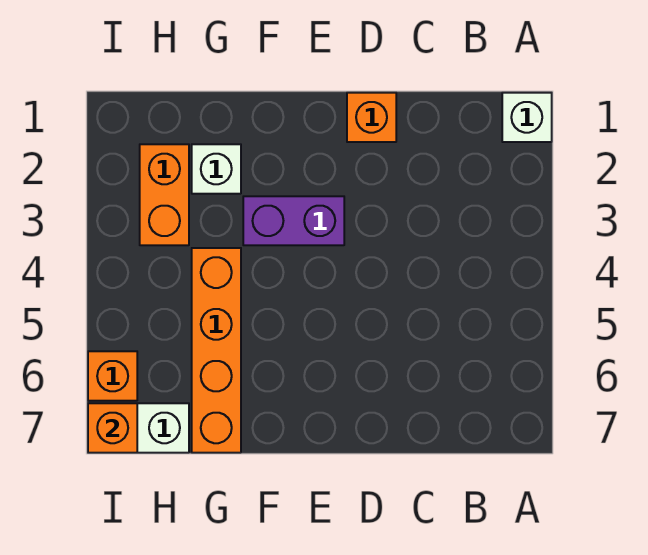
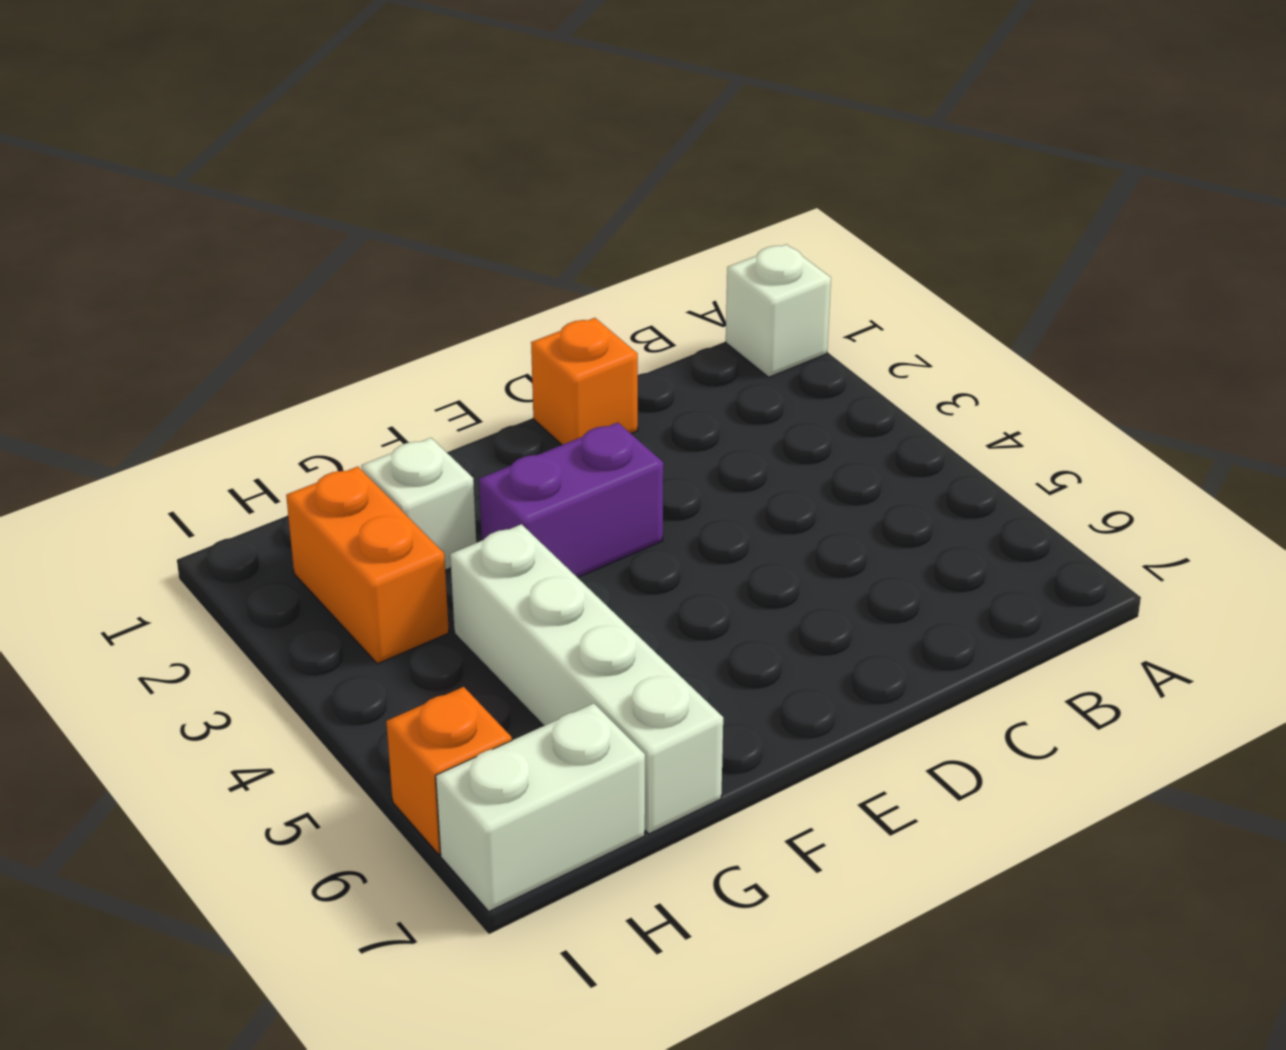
orange brick G4:G7 level 1 -> white brick G4:G7 level 1
orange brick I7 level 2 -> none

